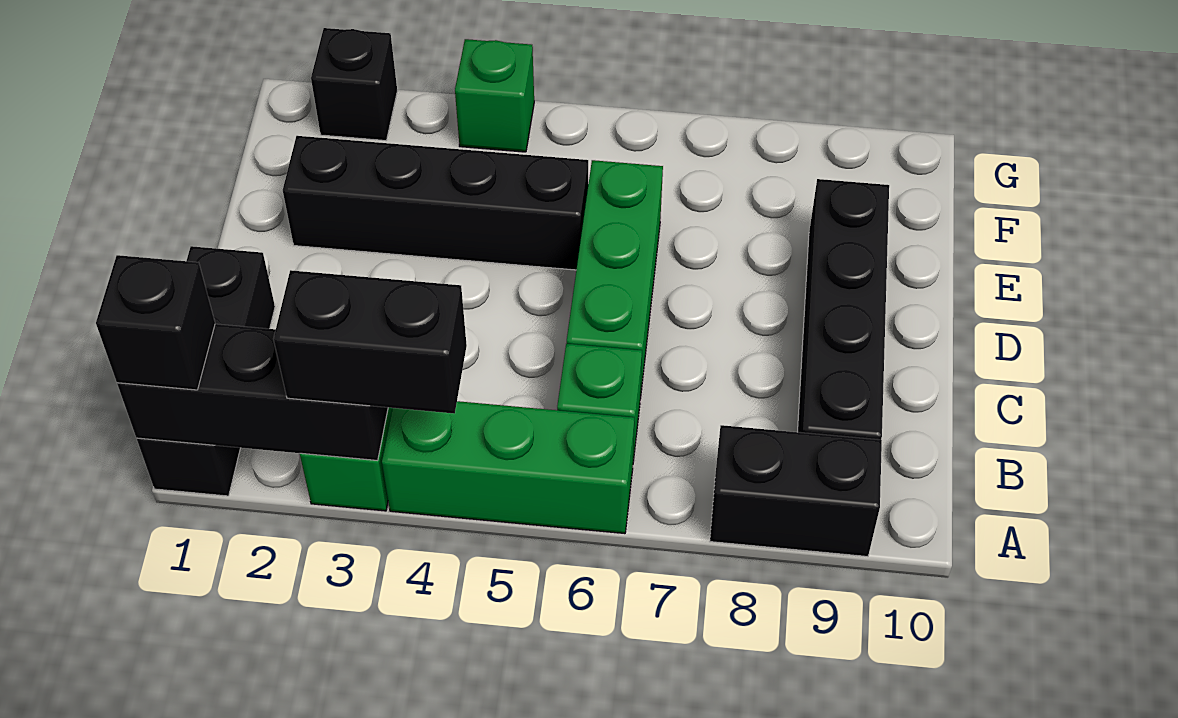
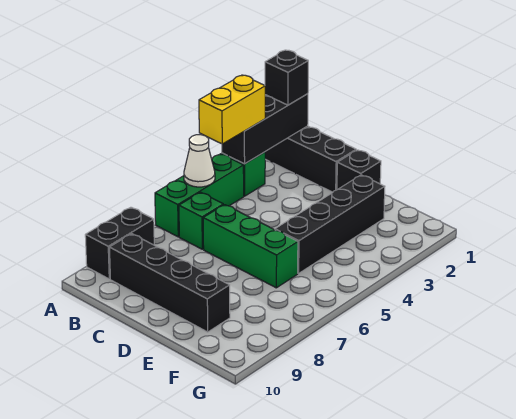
black brick A3:A4 level 3 -> yellow brick A3:A4 level 3
none -> white cone A5 level 2
black brick G2 level 1 -> black brick D1 level 1
green brick G4 level 1 -> none

